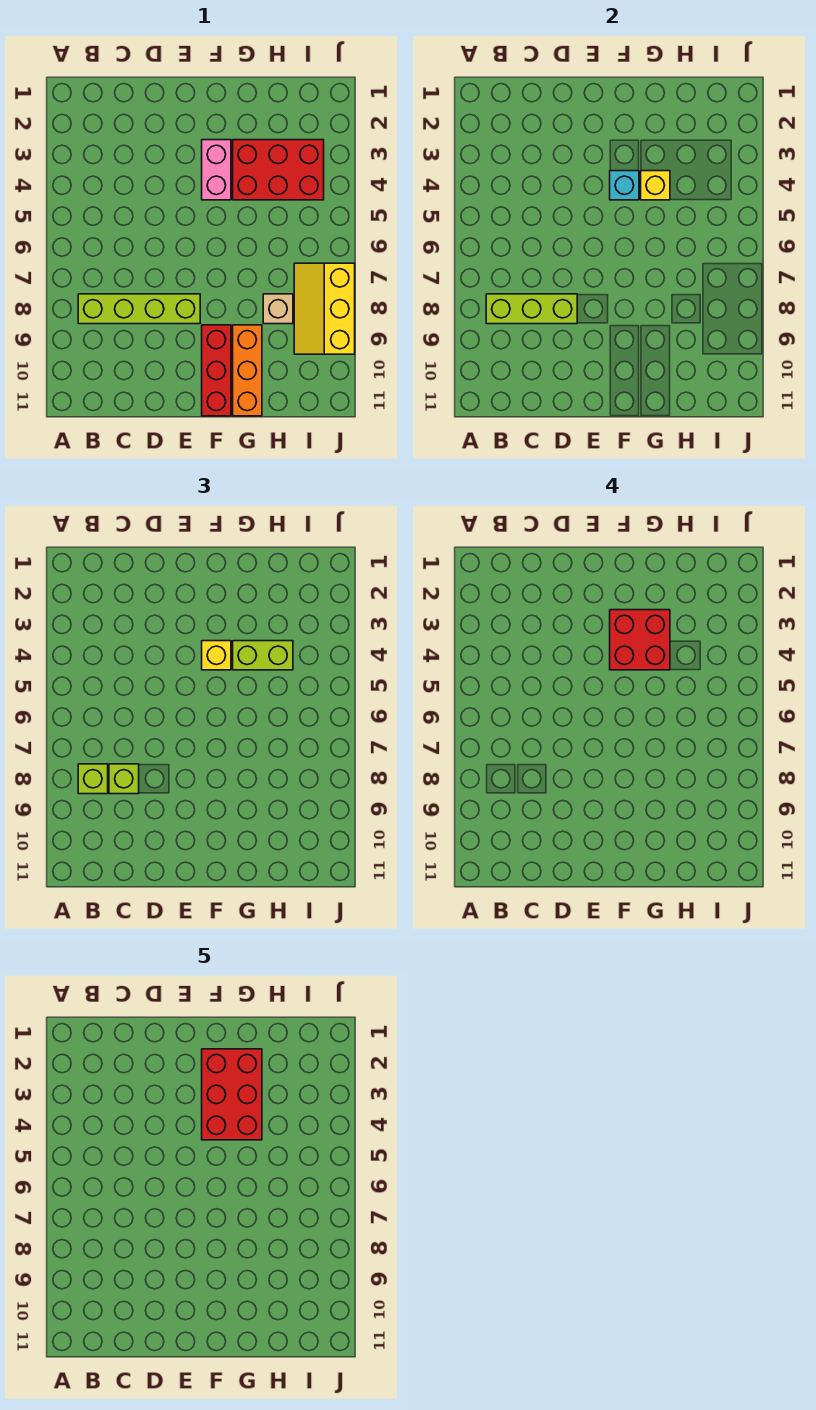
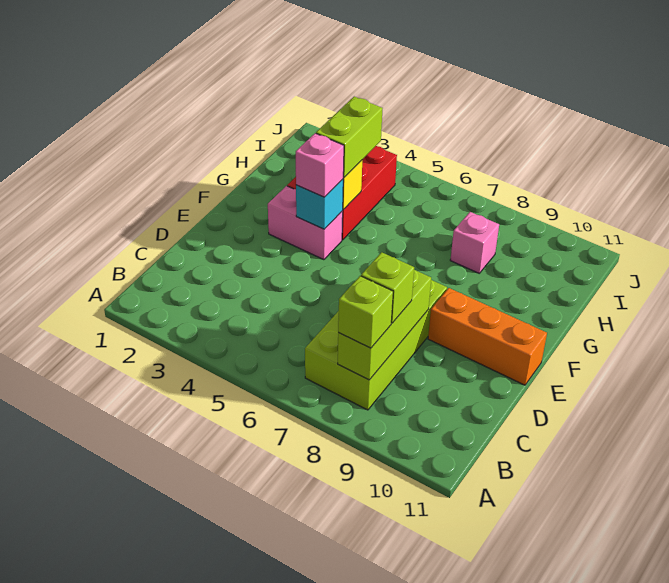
lime brick B8:E8 level 1 -> lime brick B7:E8 level 1
red brick F2:G4 level 5 -> none
red brick F3:G4 level 4 -> none
yellow brick F4 level 3 -> pink brick F4 level 3
red brick F9:F11 level 1 -> none
orange brick G9:G11 level 1 -> orange brick E9:E11 level 1
tan brick H8 level 1 -> pink brick H8 level 1
yellow slope I7:J9 level 1 top J -> none

